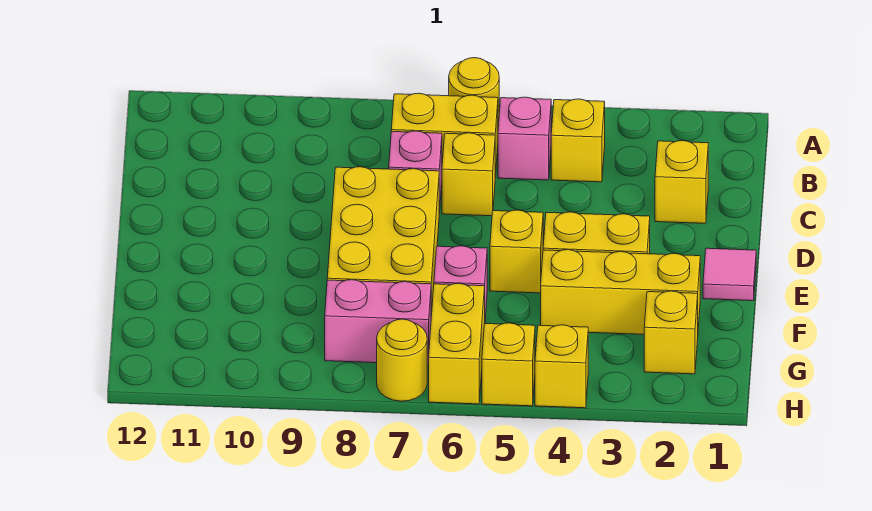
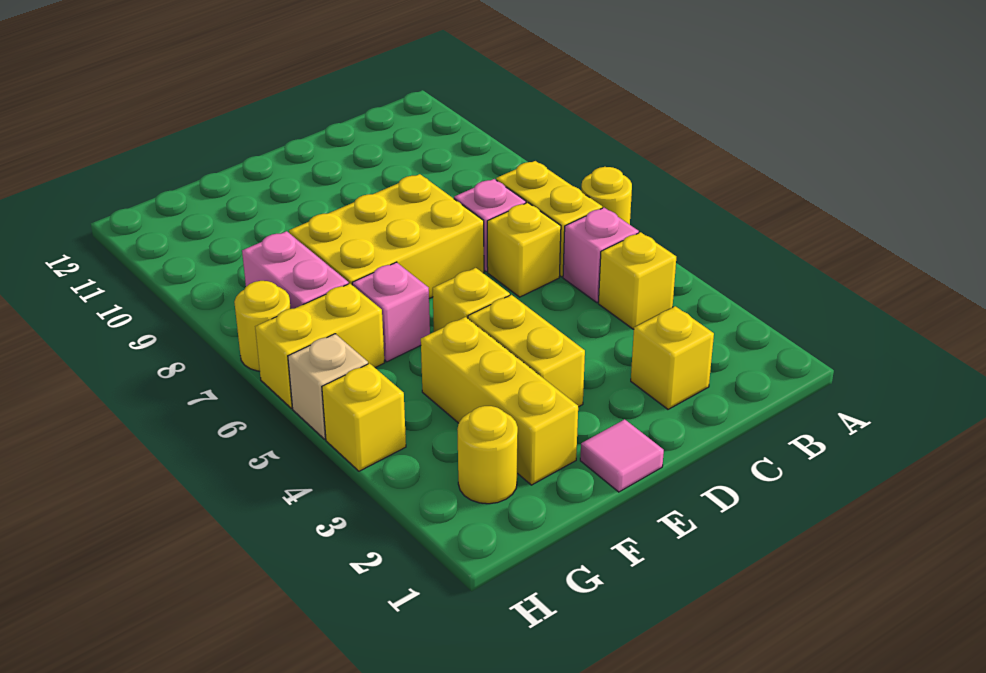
yellow brick G2 level 1 -> yellow round brick G2 level 1
yellow brick H5 level 1 -> tan brick H5 level 1

